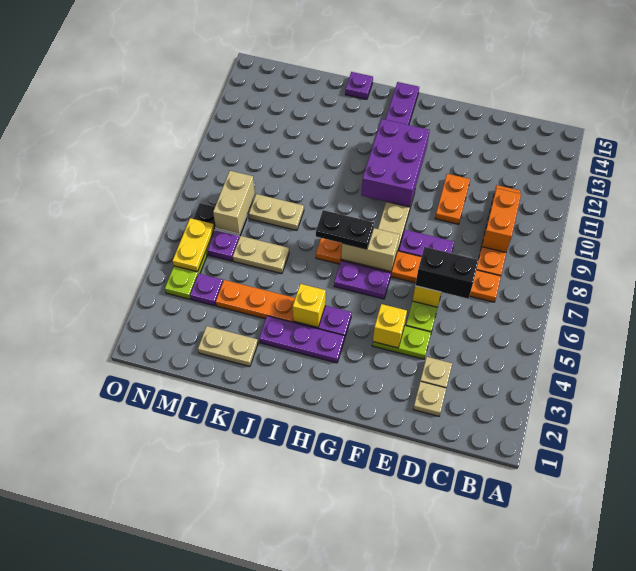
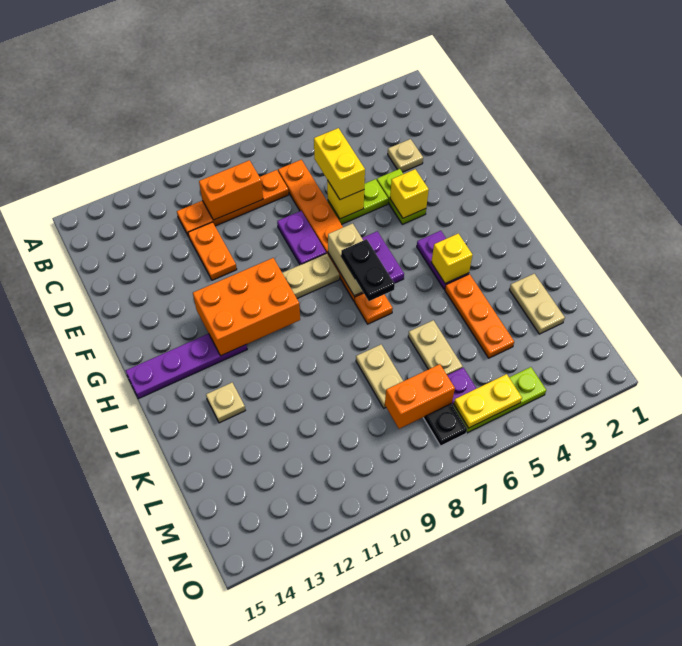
tan plate D2 level 1 -> tan plate J13 level 1
black brick D6:E6 level 3 -> yellow brick D6:E6 level 3
orange plate E10:E11 level 1 -> orange plate D11:E11 level 1
purple brick G10:H12 level 2 -> orange brick G10:H12 level 2
purple plate H3:J3 level 1 -> none
purple plate J15 level 1 -> none
purple plate M4 level 1 -> none
tan brick M7:M8 level 2 -> orange brick M7:M8 level 2

